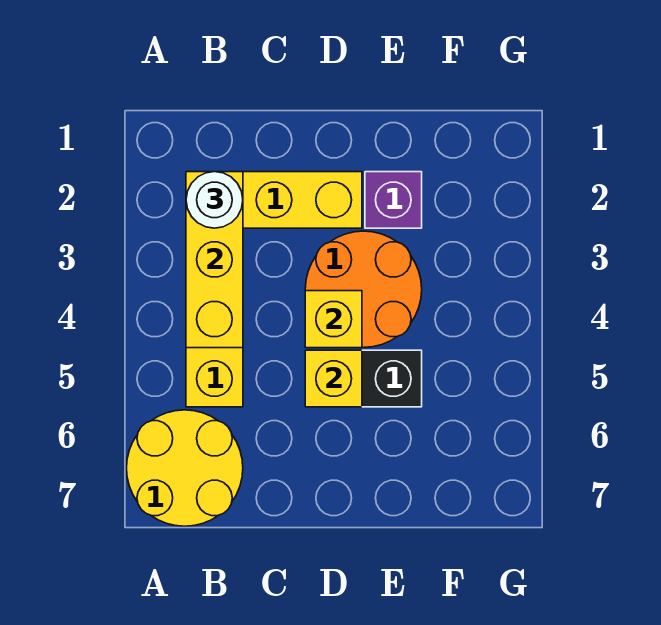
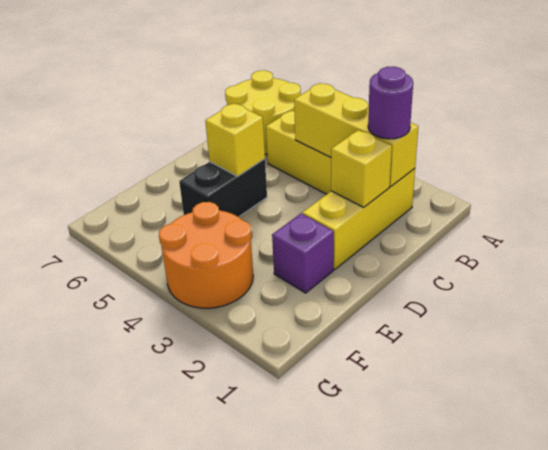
white round brick B2 level 3 -> purple round brick B2 level 3
orange round brick D3:E4 level 1 -> orange round brick F3:G4 level 1
yellow brick D4 level 2 -> yellow brick C2 level 2

